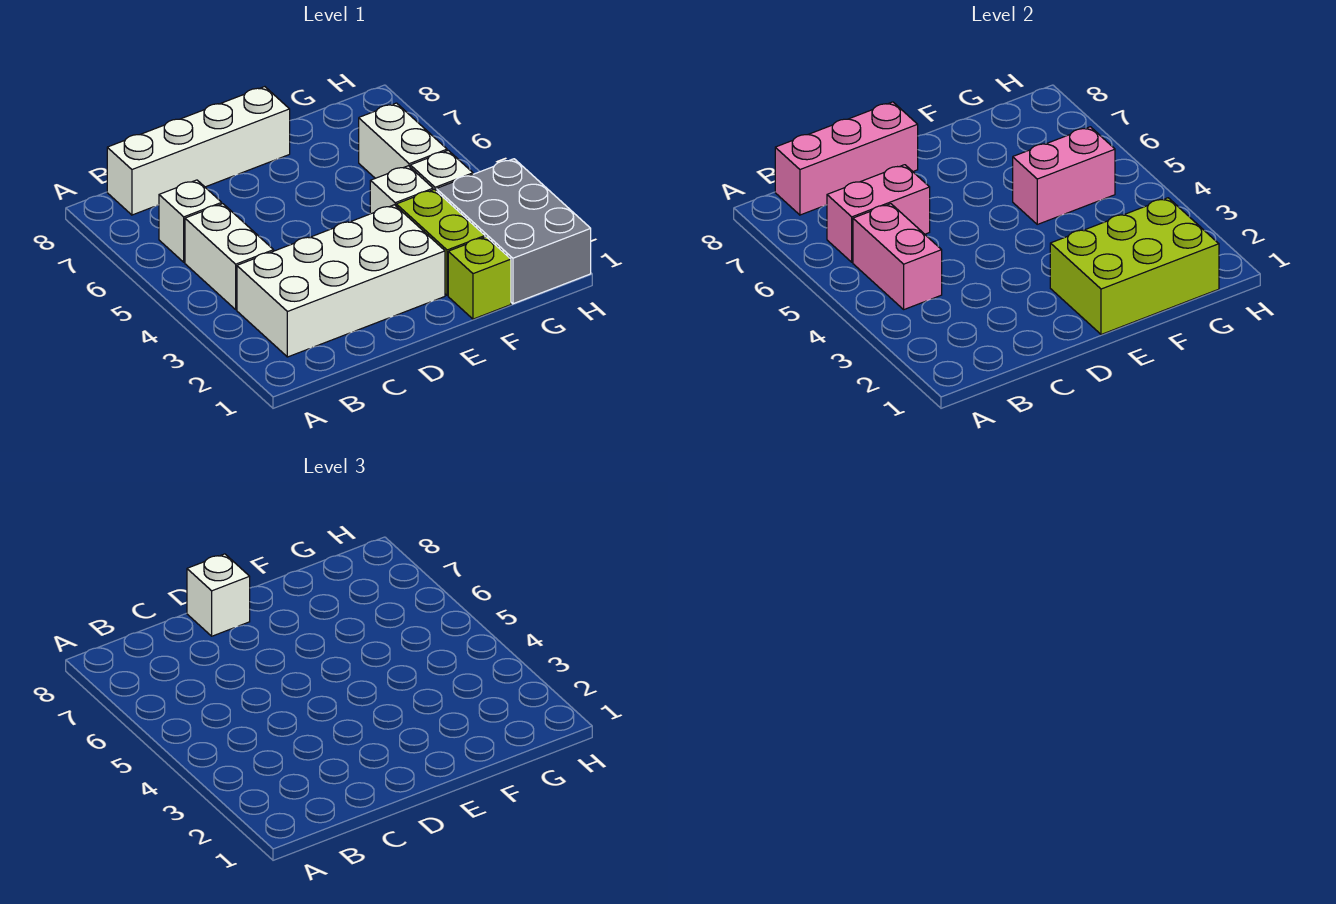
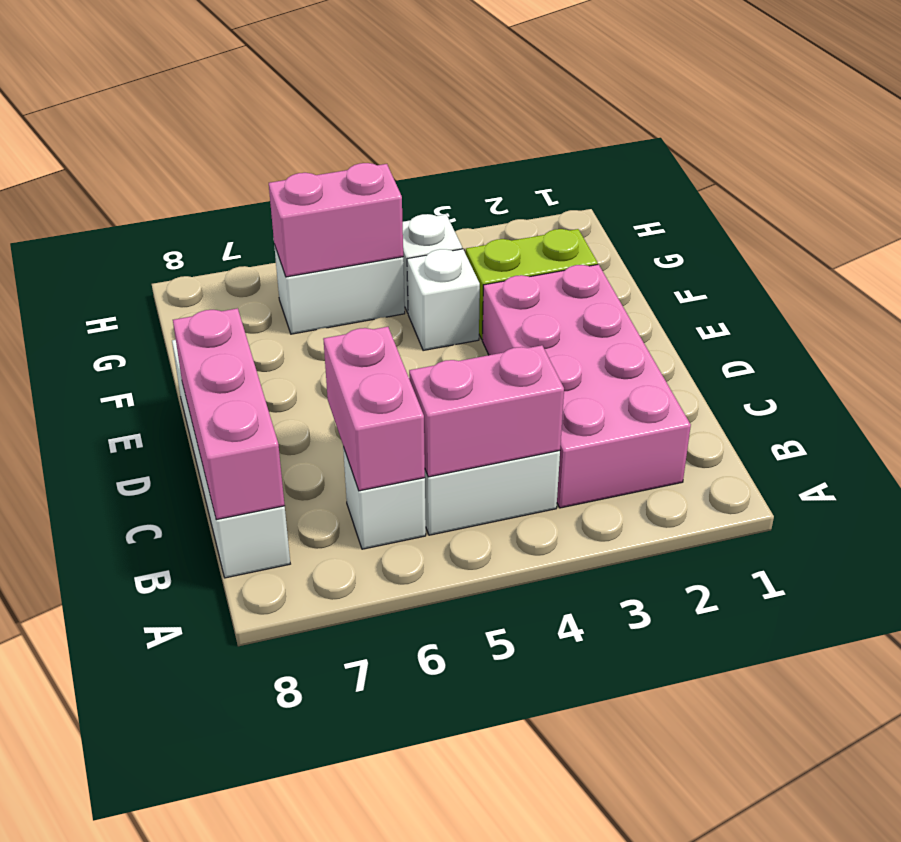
white brick B2:E3 level 1 -> pink brick B2:E3 level 1
white brick D8 level 3 -> none
lime brick E1:G2 level 2 -> none
lime brick F1 level 1 -> none
pink brick F5:G5 level 2 -> pink brick G5:G6 level 2
grey brick G1:H3 level 1 -> none

